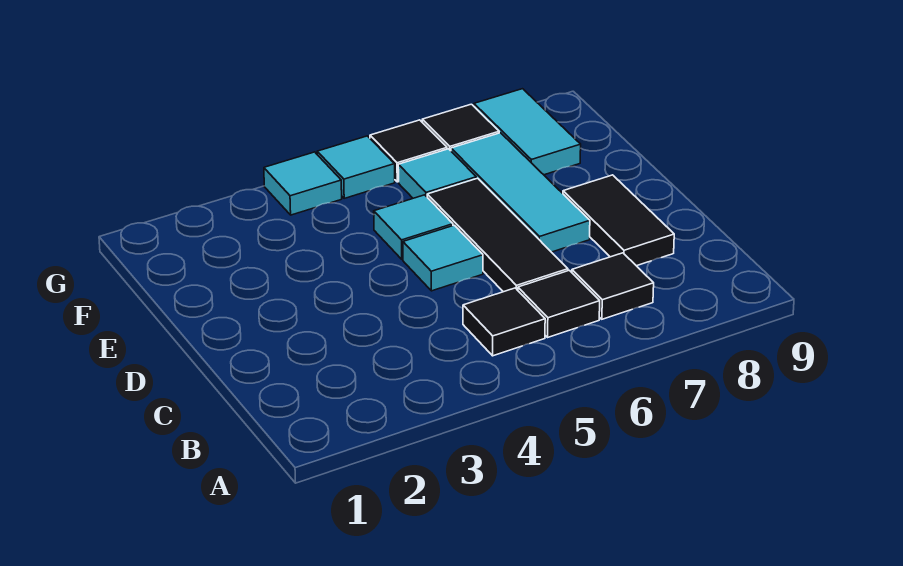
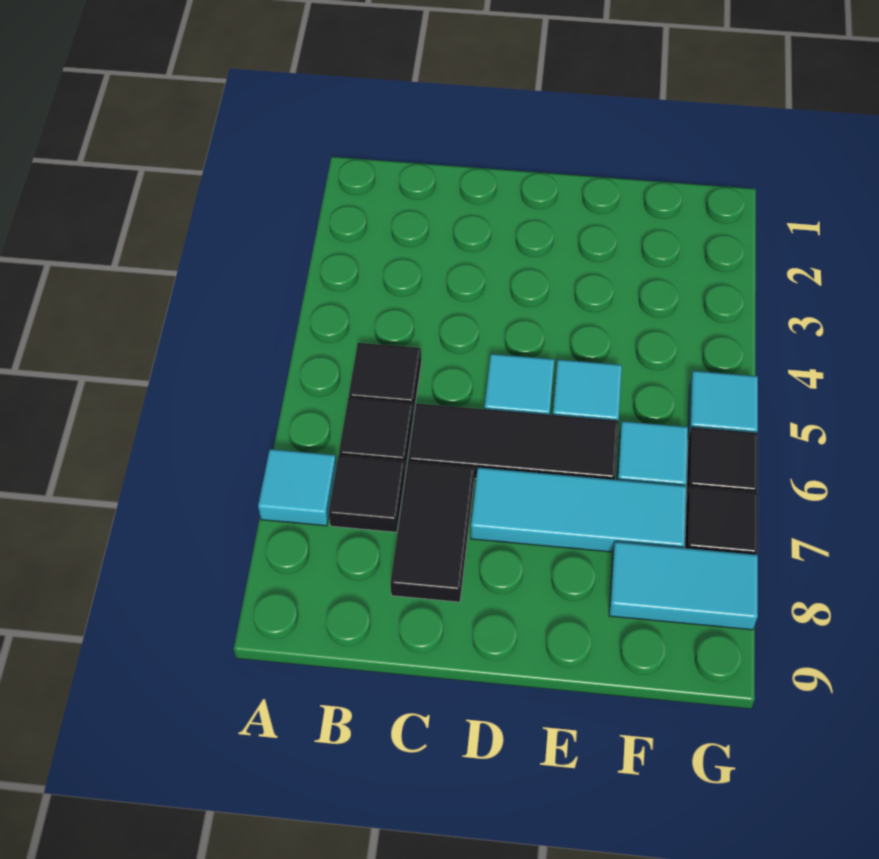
black tile C8:D8 level 1 -> black tile C7:C8 level 1
cyan tile G4 level 1 -> cyan tile A7 level 1

